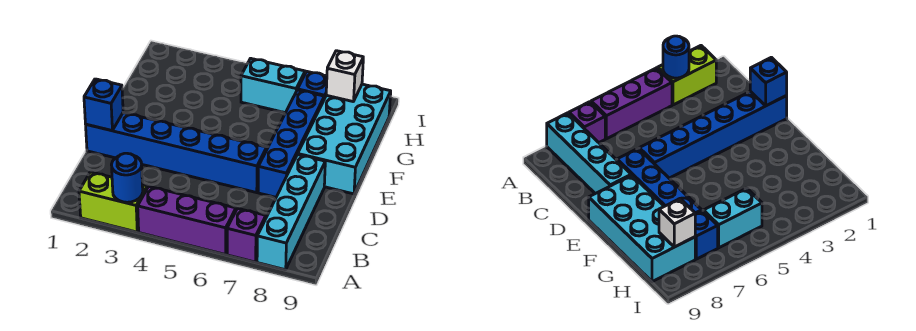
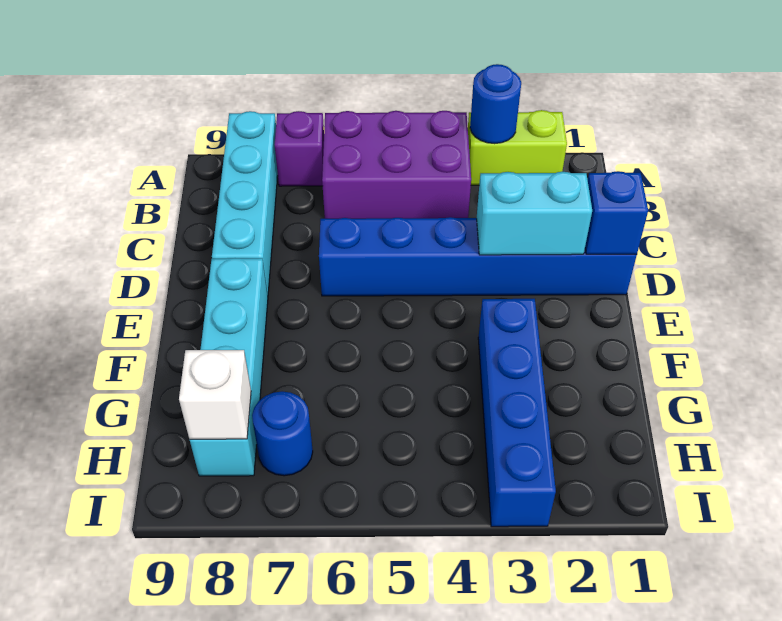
purple brick A4:A6 level 1 -> purple brick A4:B6 level 1
blue brick D7:G7 level 1 -> blue brick F3:I3 level 1
cyan brick E8:H9 level 1 -> cyan brick E8:H8 level 1
cyan brick H5:H6 level 1 -> cyan brick D2:D3 level 2
blue brick H7 level 1 -> blue round brick H7 level 1

